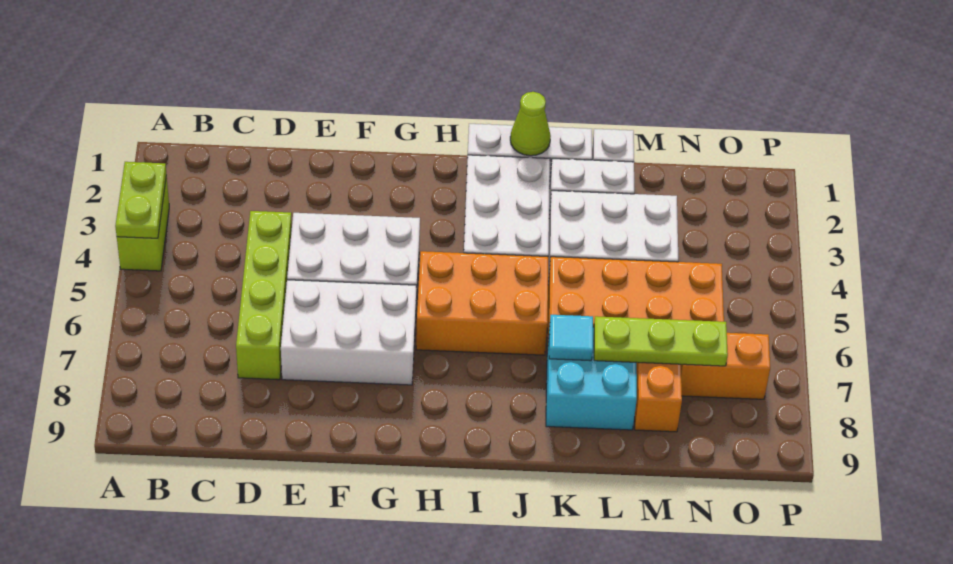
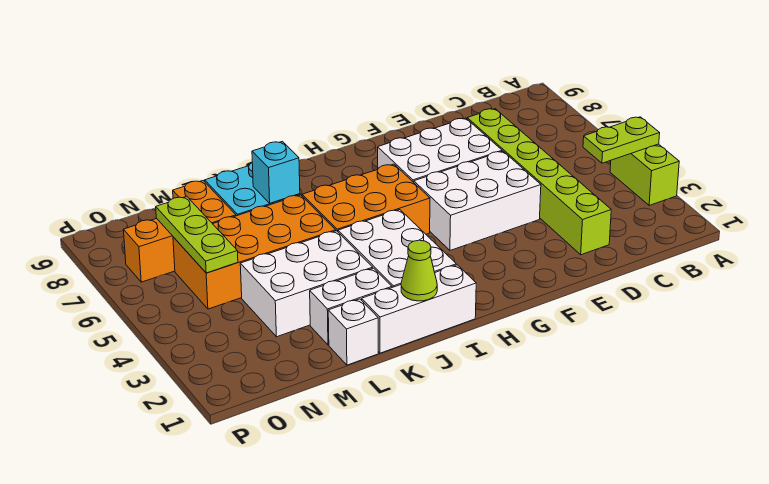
lime plate A3:A4 level 2 -> lime plate A4:B4 level 2
lime brick D4:D7 level 1 -> lime brick D2:D7 level 1
cyan tile K7 level 2 -> cyan brick K7 level 2
lime plate L7:N7 level 2 -> lime plate N5:N7 level 2

